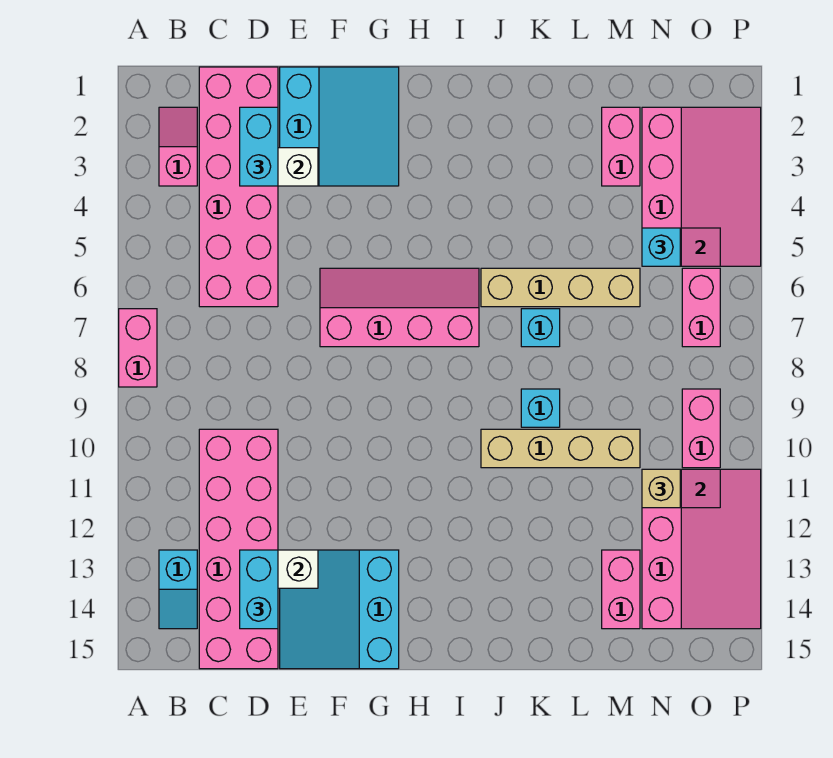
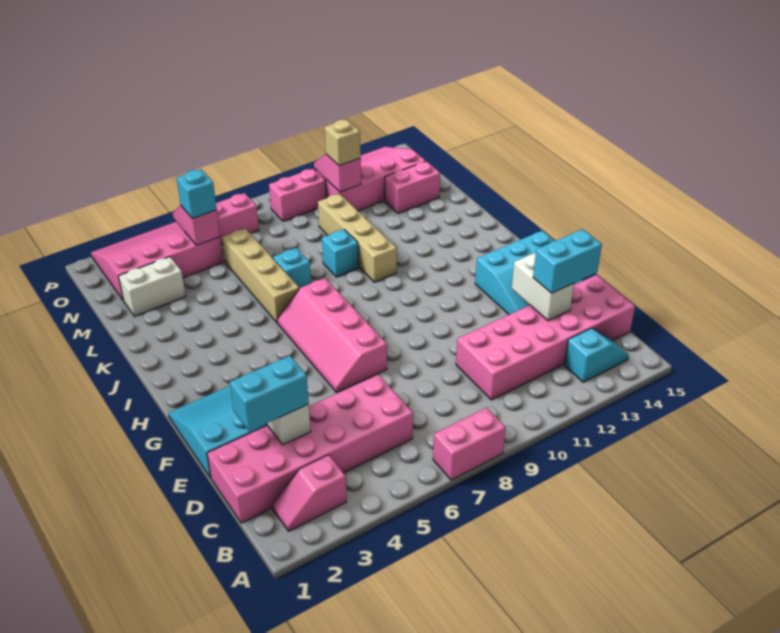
pink brick M2:M3 level 1 -> white brick M2:M3 level 1

